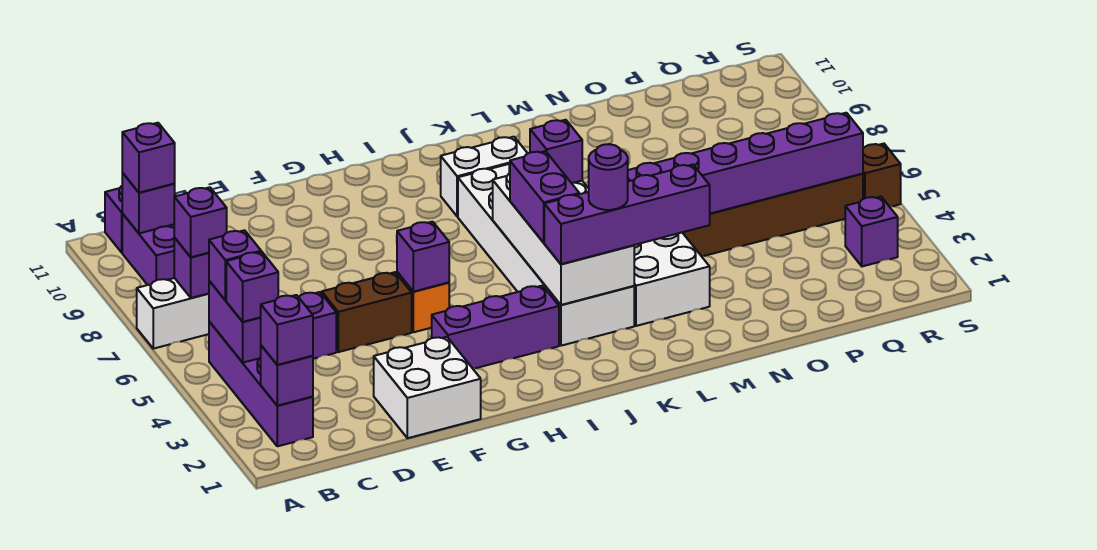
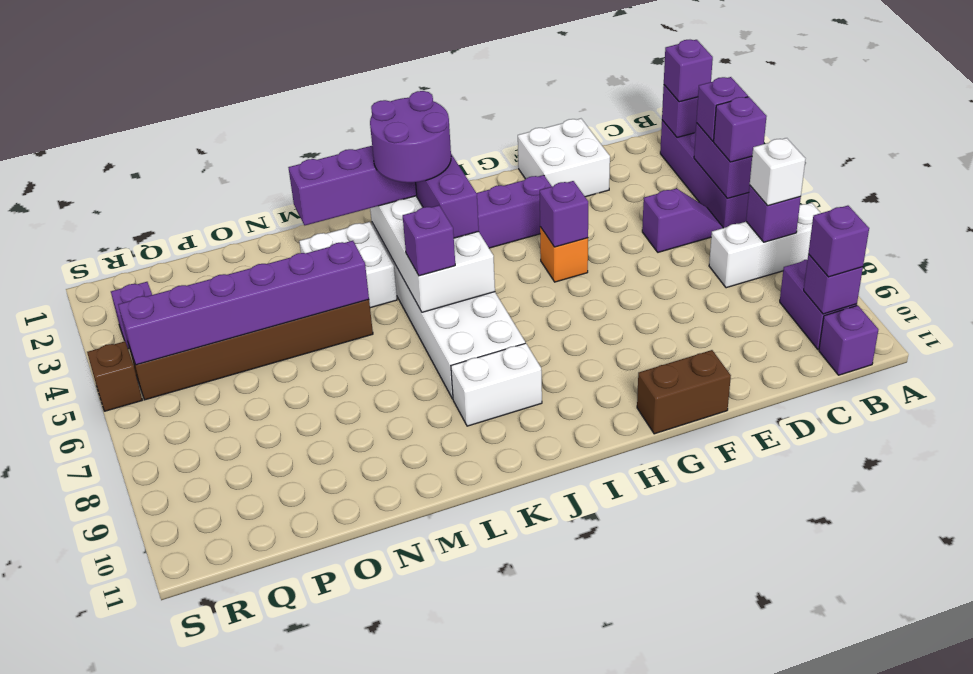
purple brick B7 level 3 -> white brick B7 level 3
brown brick E5:F5 level 1 -> brown brick F11:G11 level 1
purple round brick K3 level 4 -> purple round brick J3:K4 level 4

